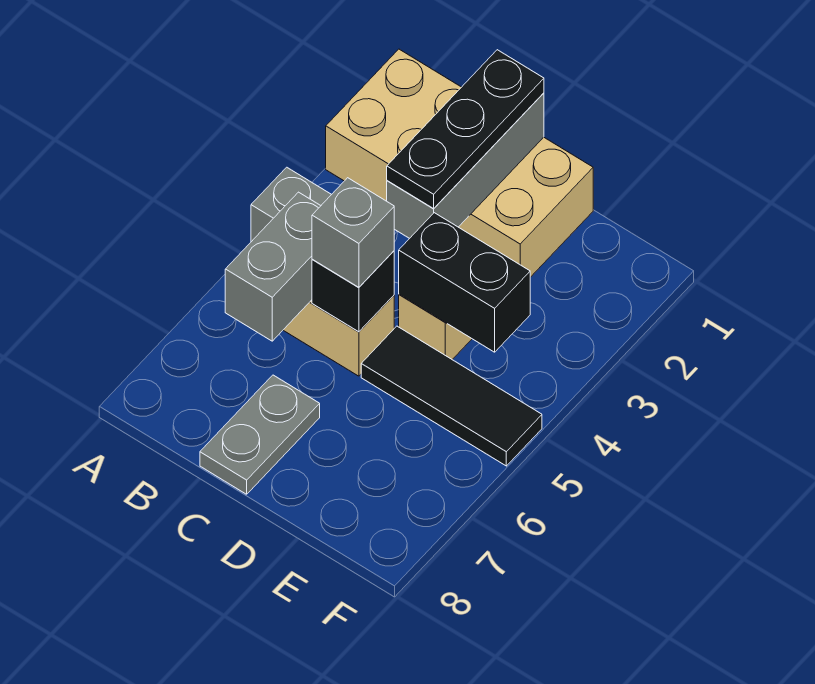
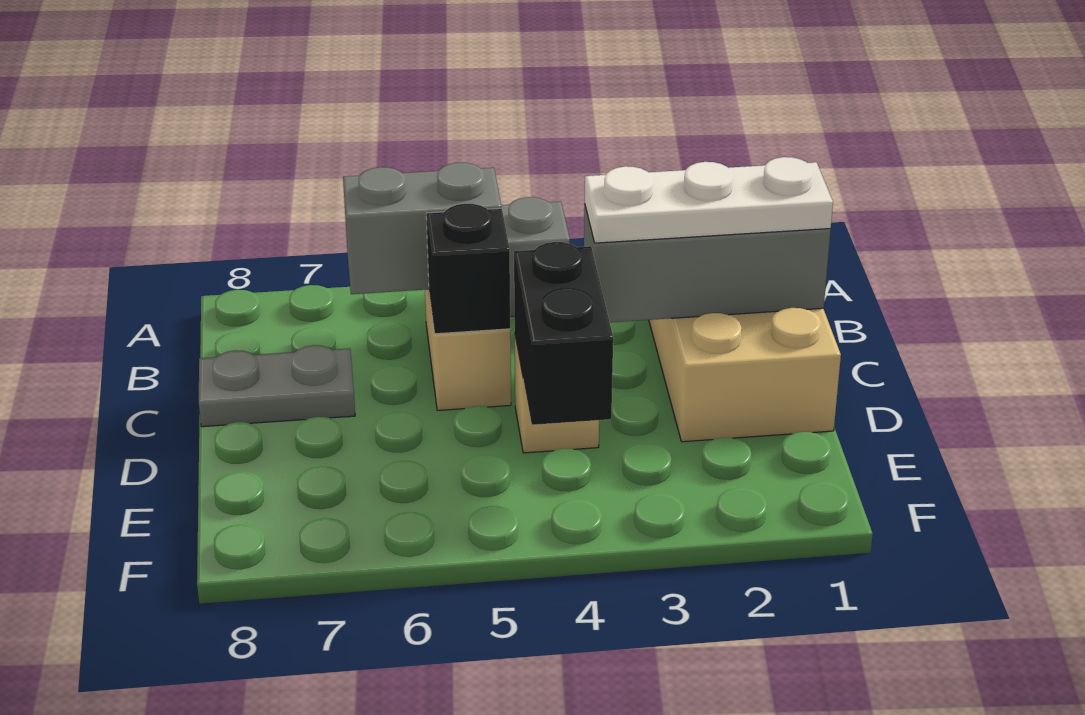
black plate C1:C3 level 3 -> white plate C1:C3 level 3
grey brick C5 level 3 -> none
black tile D5:F5 level 1 -> none

